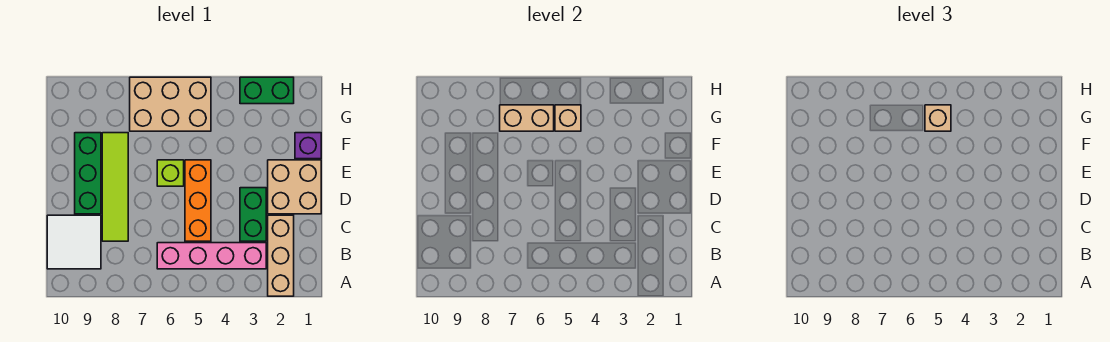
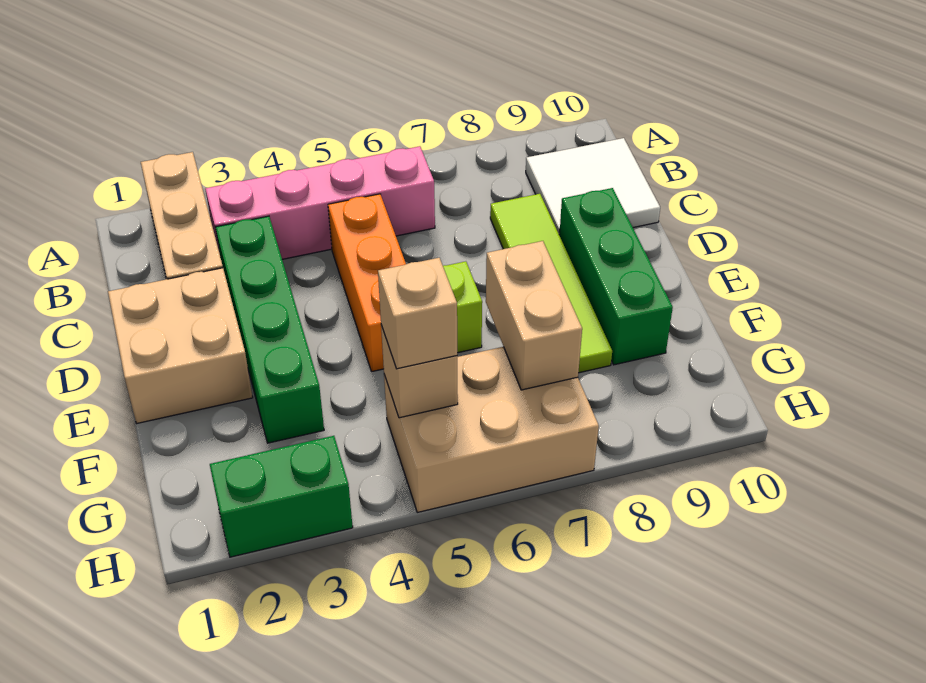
green brick C3:D3 level 1 -> green brick C3:F3 level 1
purple brick F1 level 1 -> none
tan brick G6:G7 level 2 -> tan brick F7:G7 level 2

